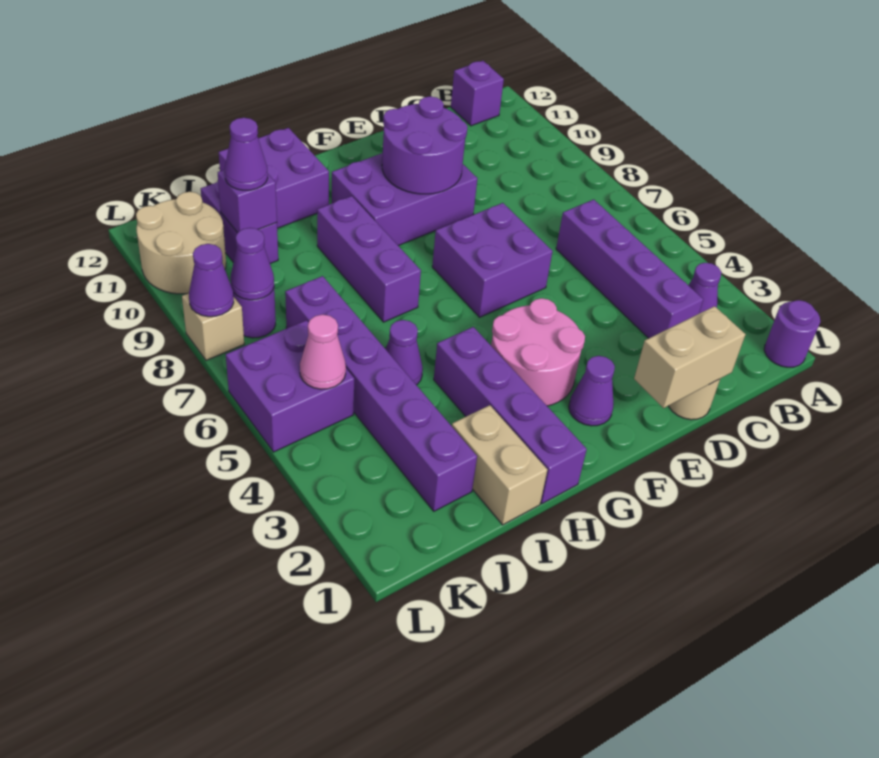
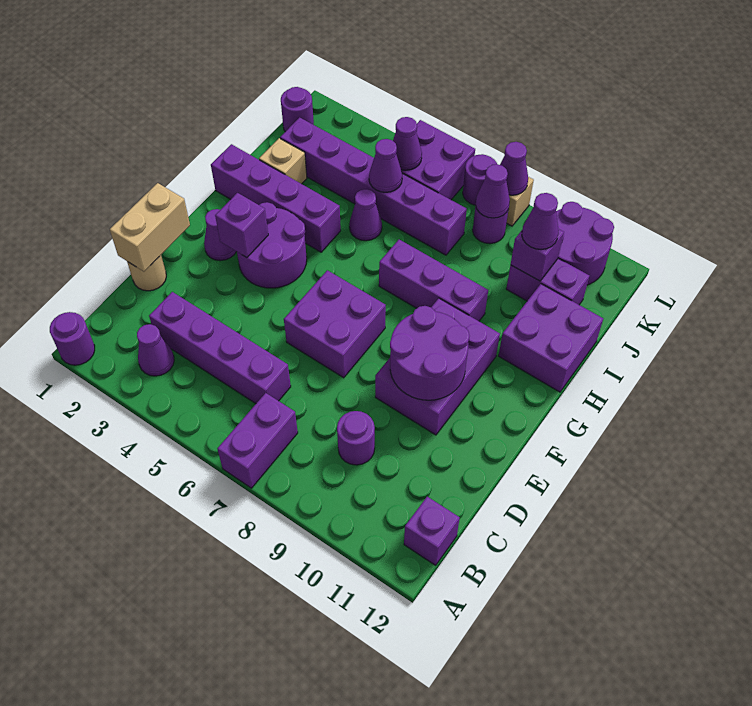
none -> purple brick A7:B7 level 1
none -> purple round brick C9 level 1
pink round brick F3:G4 level 1 -> purple round brick F3:G4 level 1
none -> purple brick F3 level 2
tan brick I1:I2 level 1 -> tan brick I2 level 1
none -> purple cone J5 level 2
none -> purple round brick K1 level 1
pink cone K5 level 2 -> purple cone K5 level 2
tan round brick K10:L11 level 1 -> purple round brick K10:L11 level 1
none -> purple round brick L7 level 1

